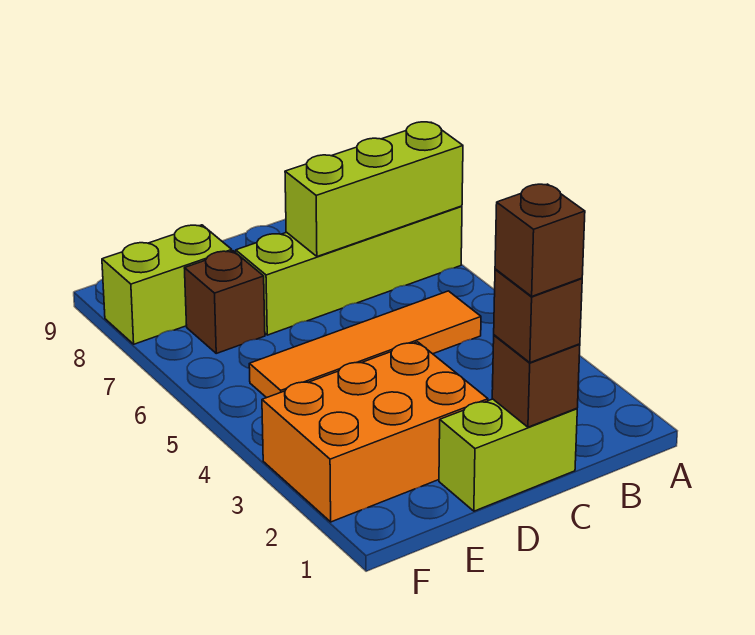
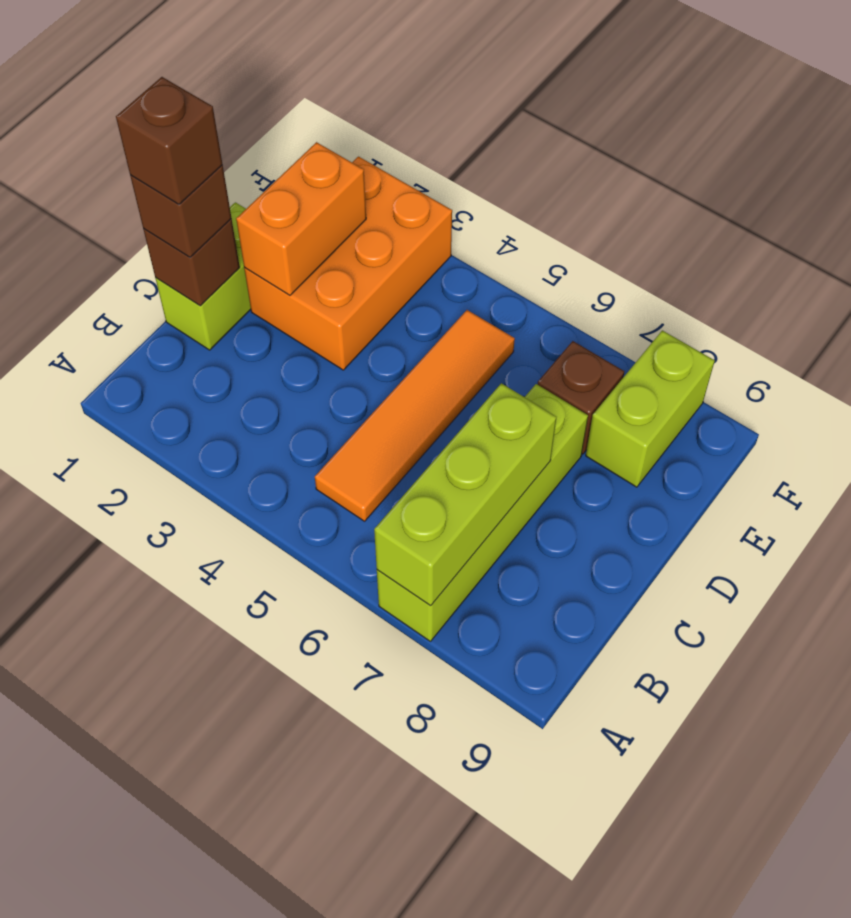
none -> orange brick D2:E2 level 2

